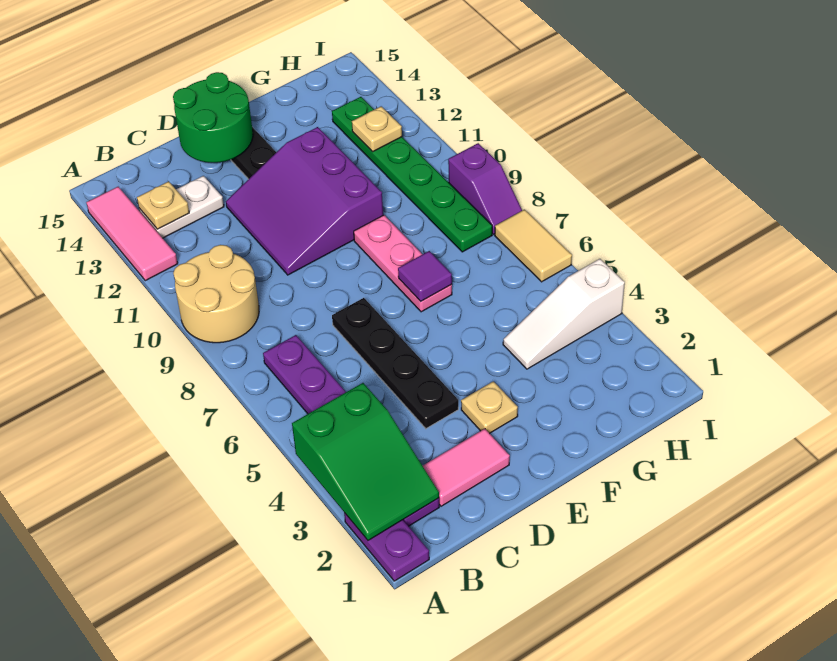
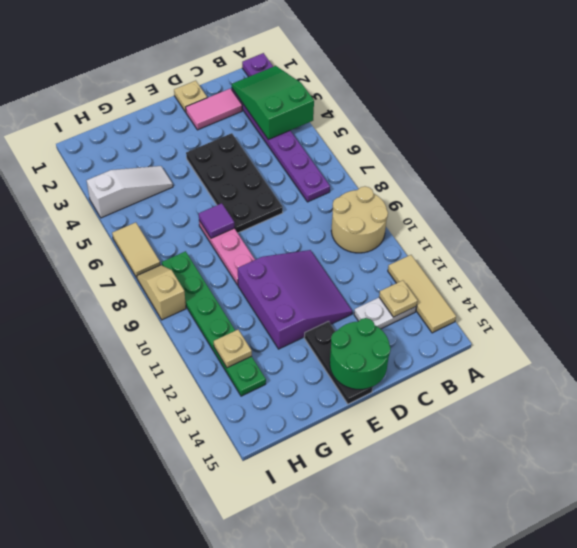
pink tile A12:A14 level 1 -> tan tile A12:A14 level 1
black plate D4:D7 level 1 -> black plate D4:E7 level 1
tan plate E3 level 1 -> tan plate D1 level 1
purple slope I8:I9 level 1 top 9 -> tan slope I8:I9 level 1 top 9

